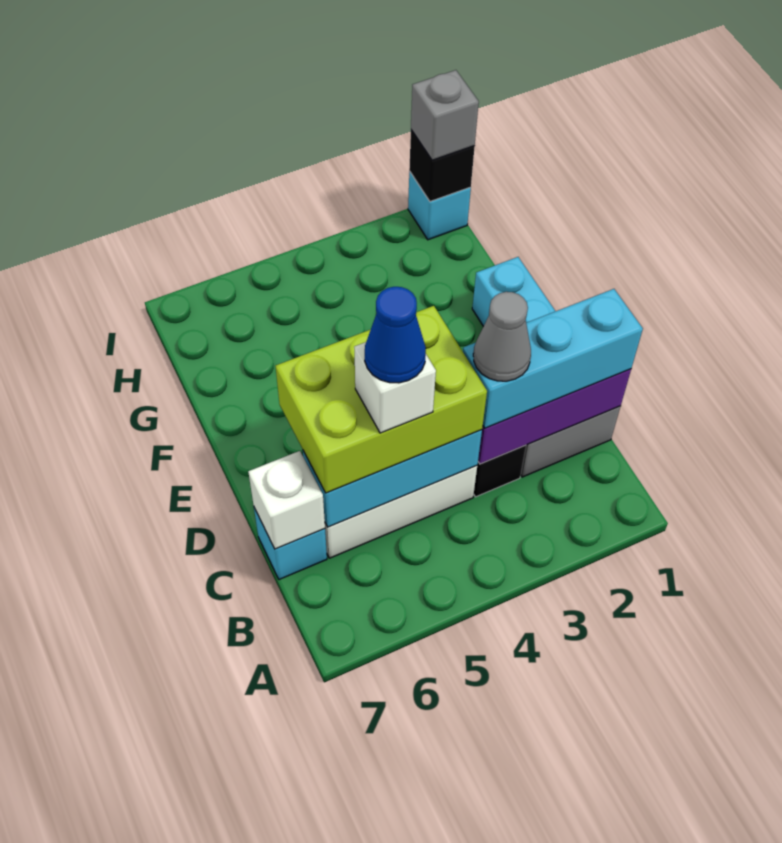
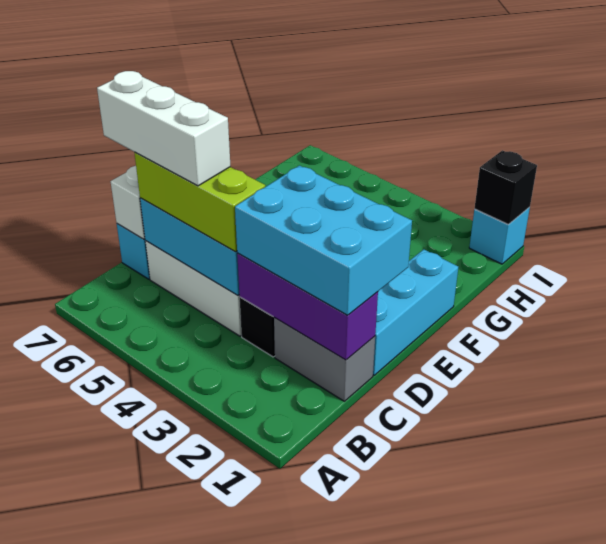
cyan brick C1:C3 level 3 -> cyan brick C1:D3 level 3
grey cone C3 level 4 -> none
lime brick C4:D6 level 3 -> lime brick C4:C6 level 3
white brick C5 level 4 -> white brick C5:C7 level 4
blue cone C5 level 5 -> none
grey brick I1 level 3 -> none

